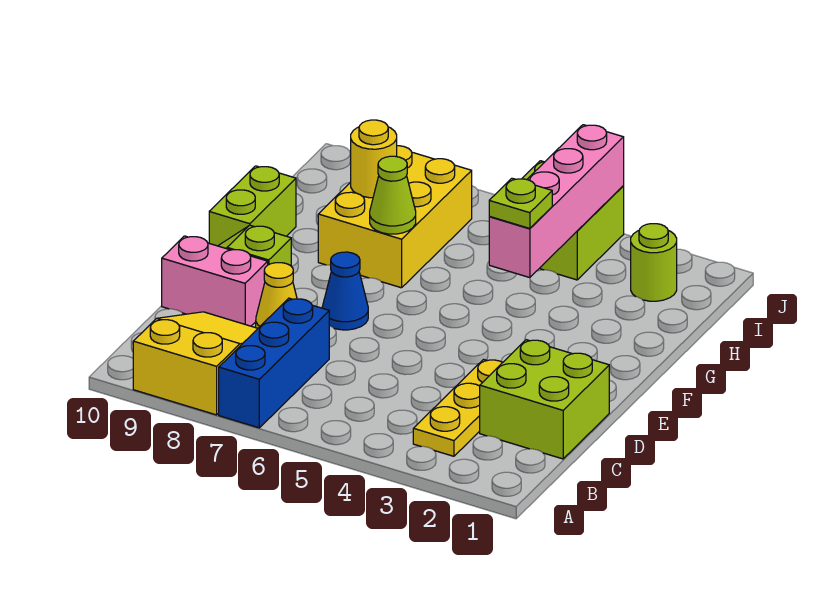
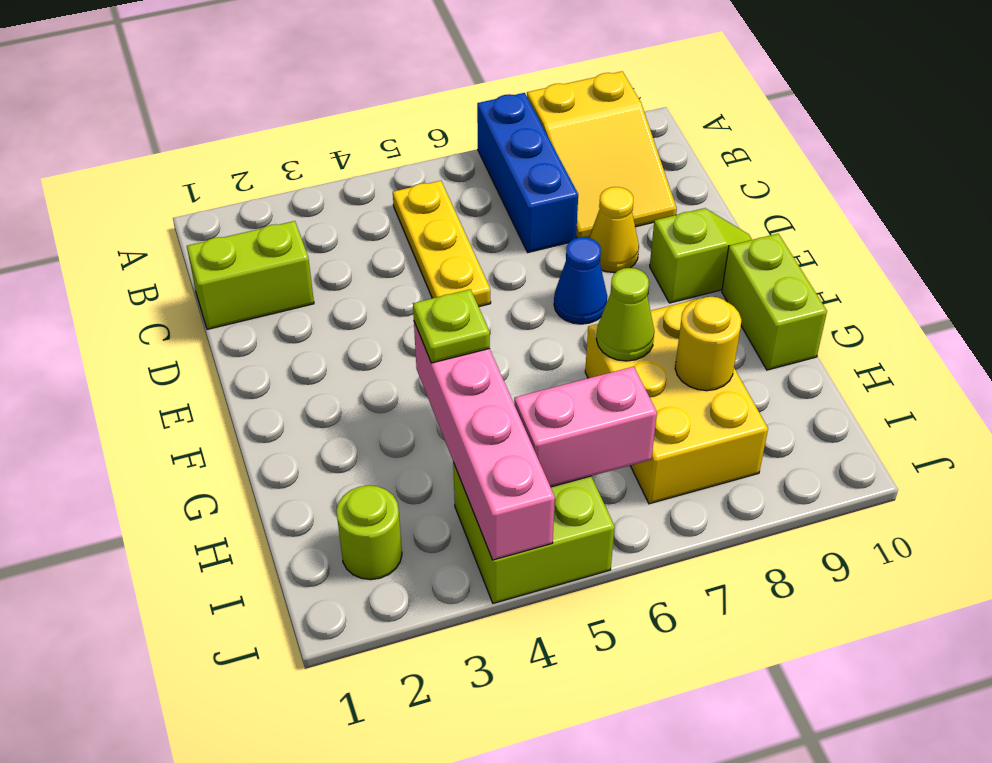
yellow plate B3:D3 level 1 -> yellow plate B5:D5 level 1
lime brick C1:D2 level 1 -> lime brick C1:C2 level 1
pink brick D9:D10 level 1 -> pink brick I5:I6 level 2

